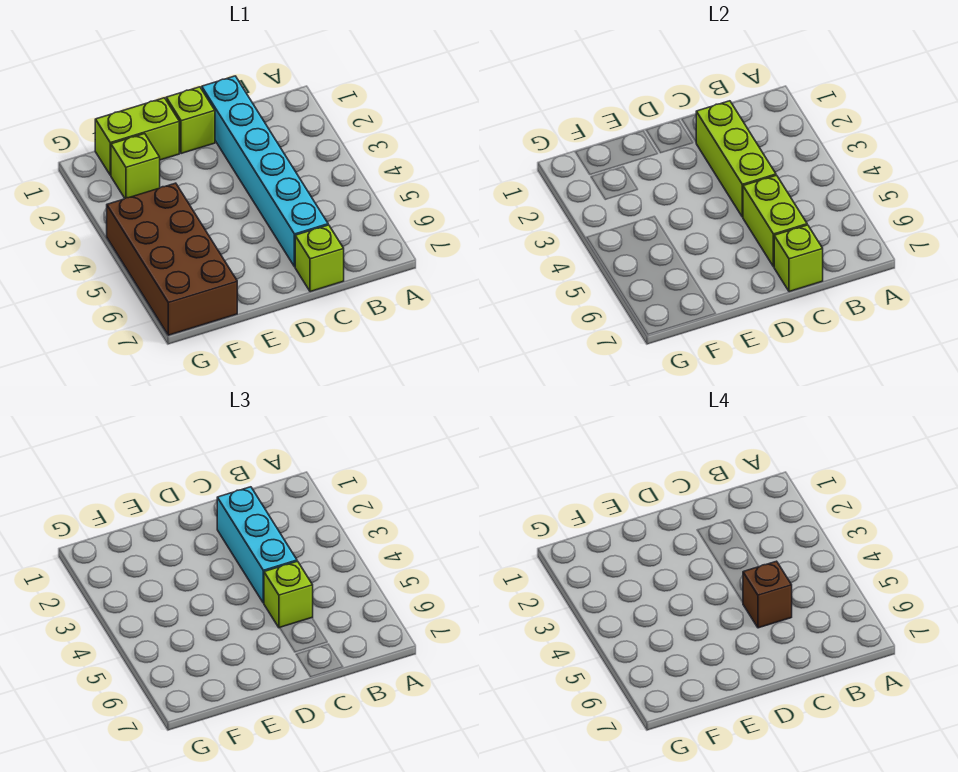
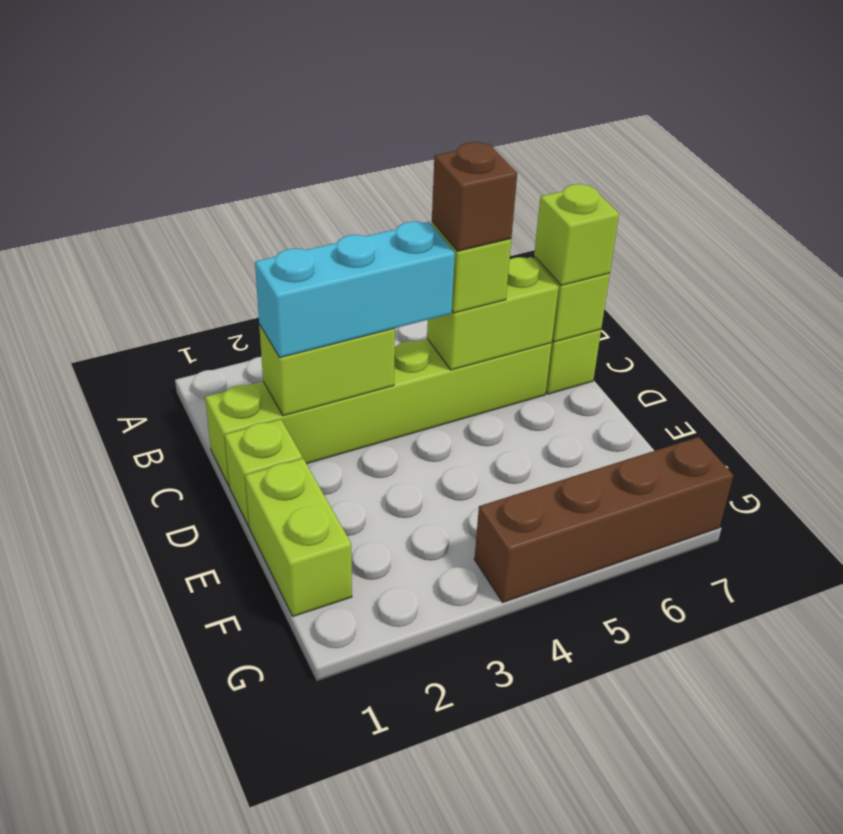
cyan brick C1:C6 level 1 -> lime brick C1:C6 level 1
lime brick C2:C4 level 2 -> lime brick C2:C3 level 2
lime brick F2 level 1 -> lime brick C7 level 3
brown brick F4:G7 level 1 -> brown brick G4:G7 level 1

